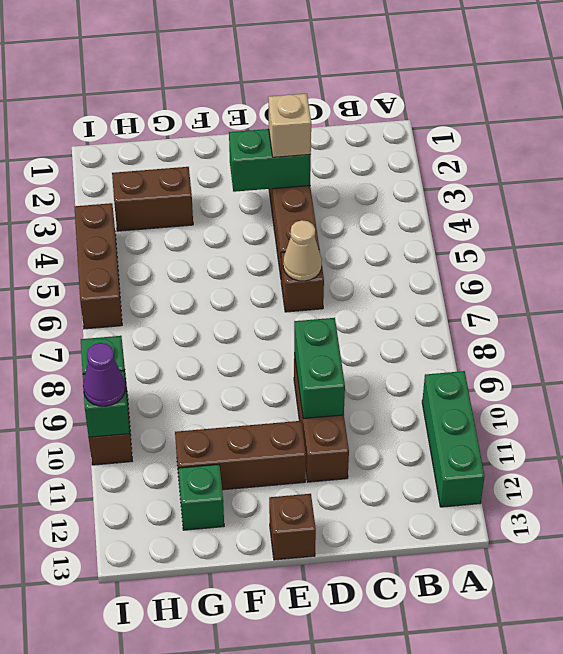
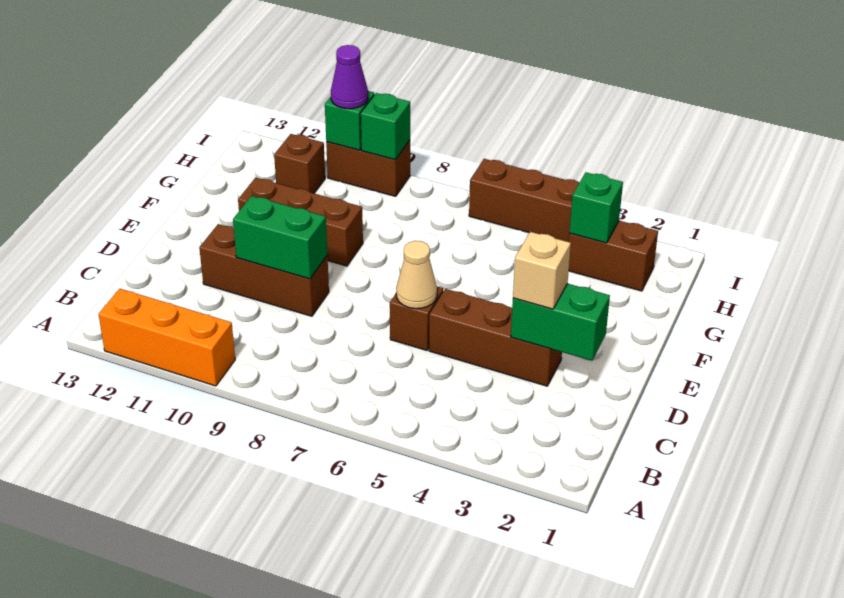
green brick A10:A12 level 1 -> orange brick A10:A12 level 1
green brick D3:E3 level 2 -> green brick D2:D3 level 2
brown brick E11:G11 level 1 -> brown brick F9:F11 level 1
brown brick E13 level 1 -> brown brick H11 level 1
brown brick G3:H3 level 1 -> brown brick H2:H3 level 1
green brick G12 level 1 -> green brick H3 level 2

